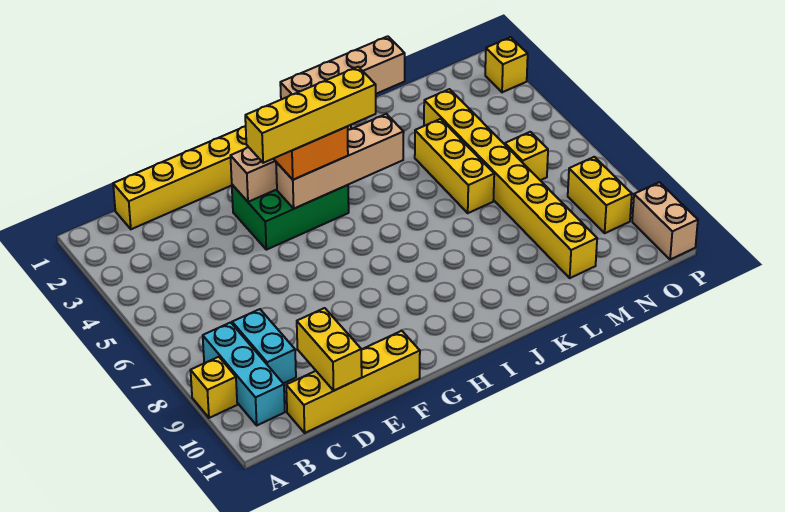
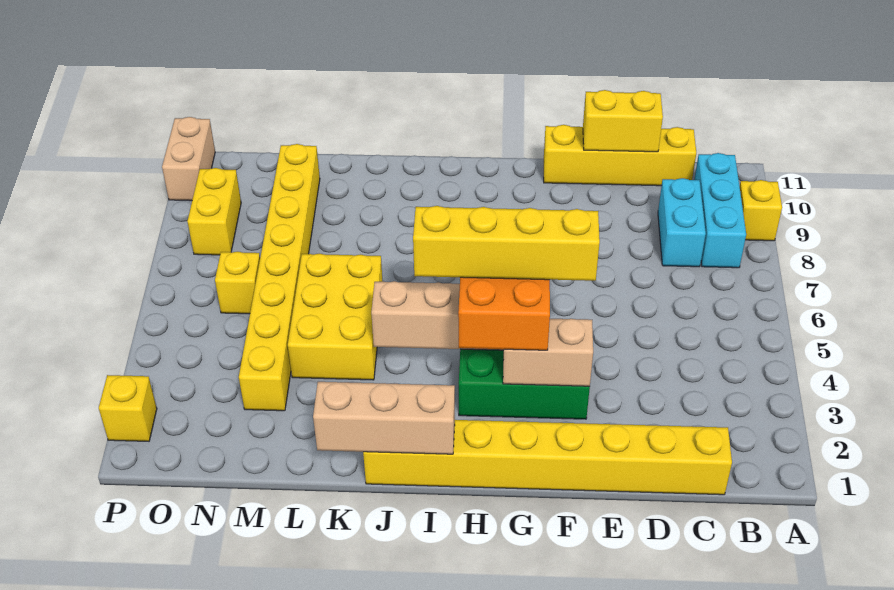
yellow brick D10:D11 level 2 -> yellow brick D11:E11 level 2
tan brick I1:L1 level 2 -> tan brick I1:K1 level 2
yellow brick L4:L6 level 1 -> yellow brick K4:L6 level 1

